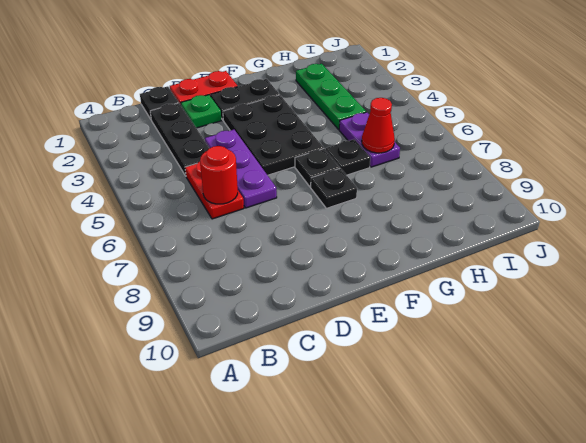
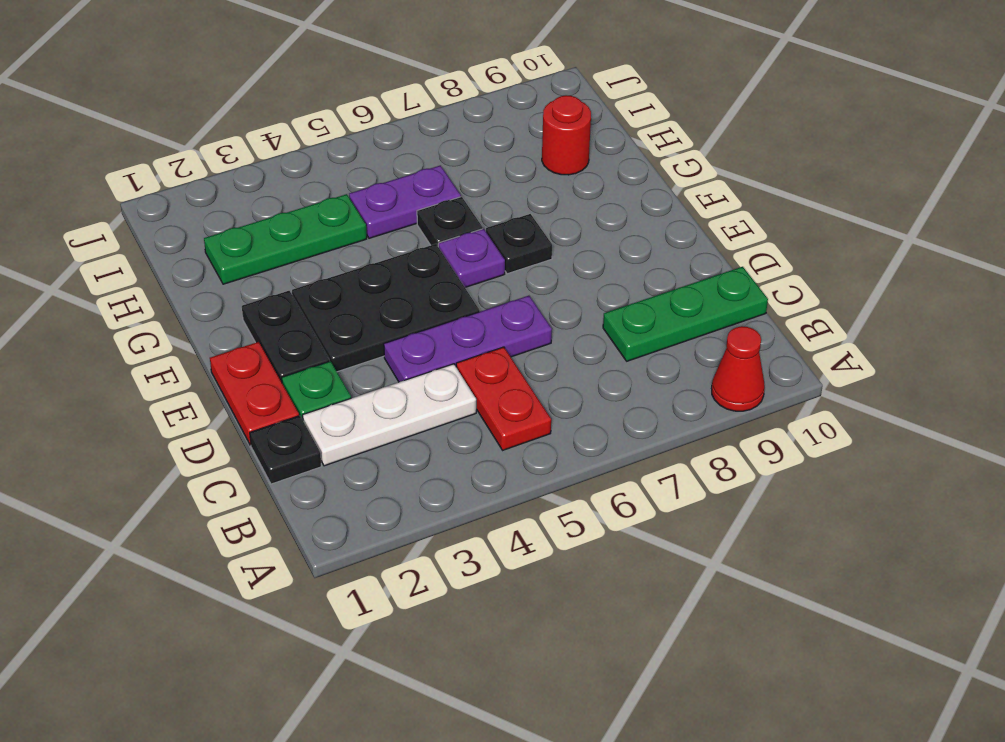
black plate C2:C4 level 1 -> white plate C2:C4 level 1
red plate C5:C6 level 1 -> red plate B5:C5 level 1
red round brick C6 level 2 -> red round brick H9 level 1
none -> green plate C8:C10 level 1
black plate F6 level 1 -> purple plate F6 level 1
red cone H6 level 2 -> red cone A9 level 1

